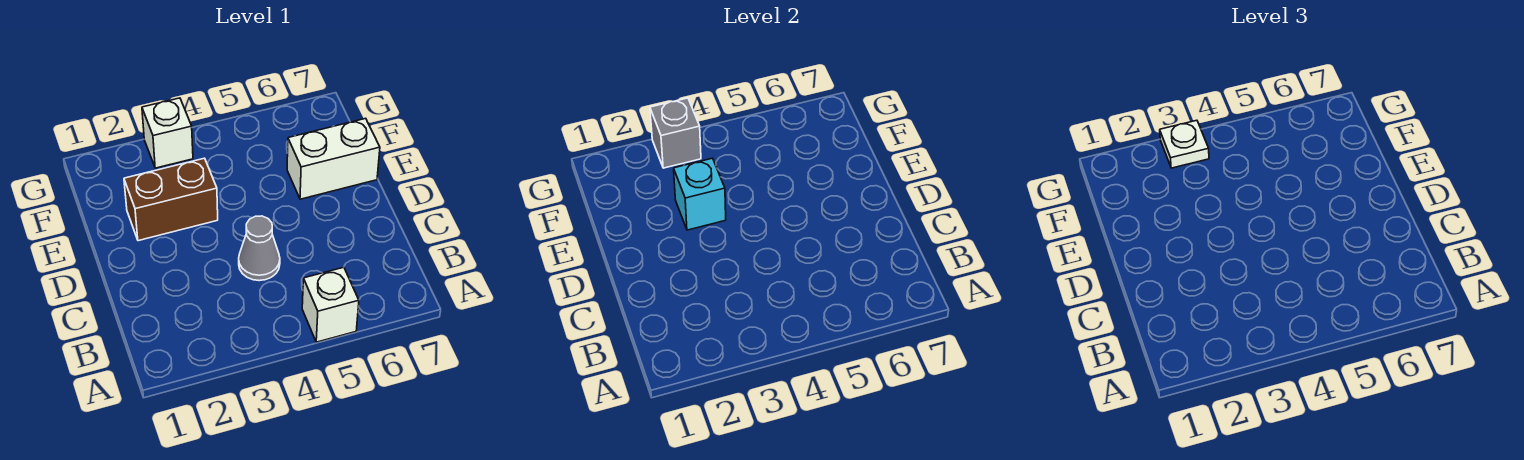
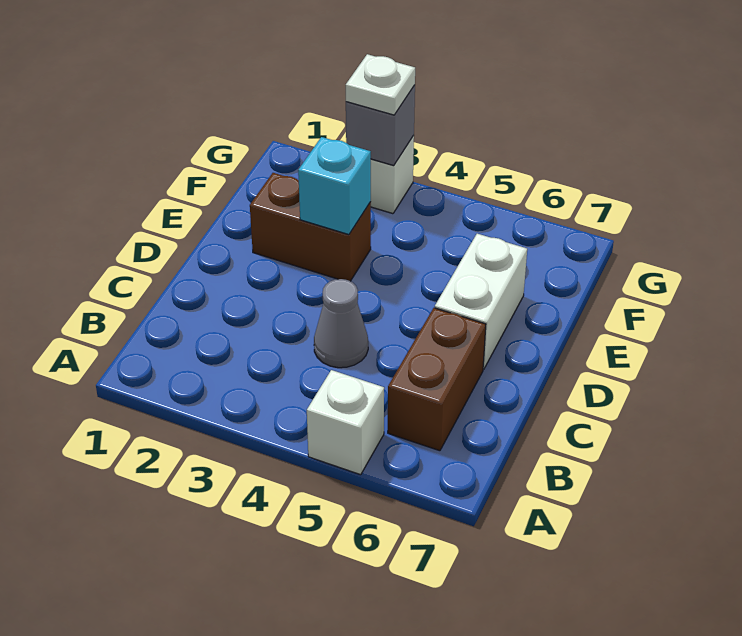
none -> brown brick B6:C6 level 1
white brick E6:E7 level 1 -> white brick D6:E6 level 1

